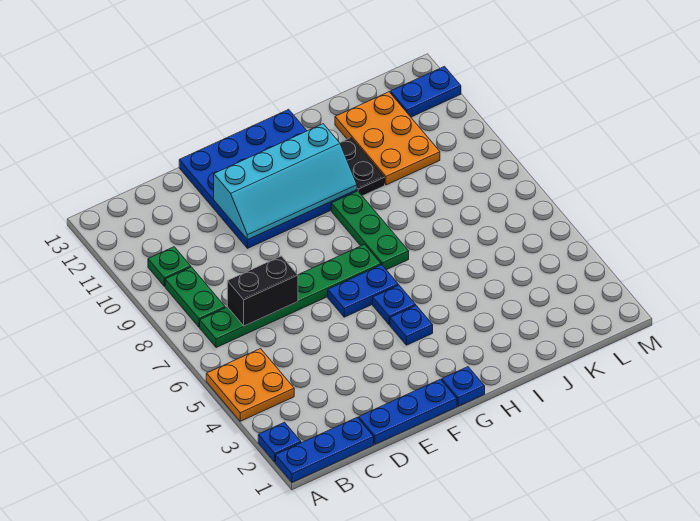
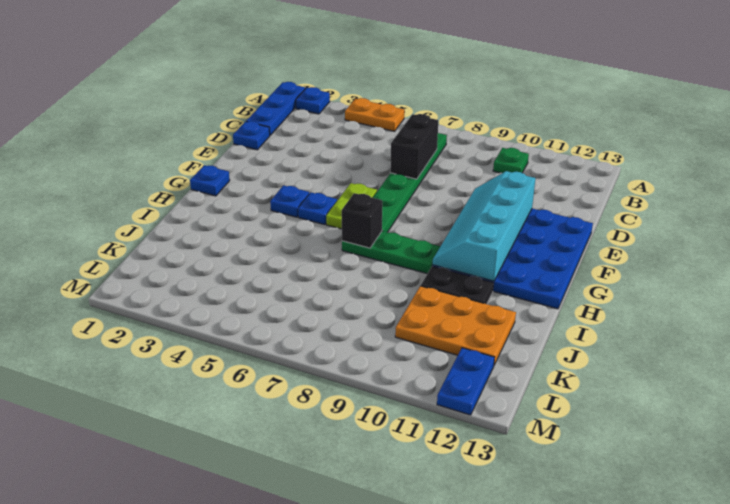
orange plate A4:B5 level 1 -> orange plate A4:A5 level 1
green plate B8:B9 level 1 -> none
blue plate D1:F1 level 1 -> blue plate D1 level 1
blue plate F6:G6 level 1 -> lime plate F6:G6 level 1
none -> black brick H7 level 2

